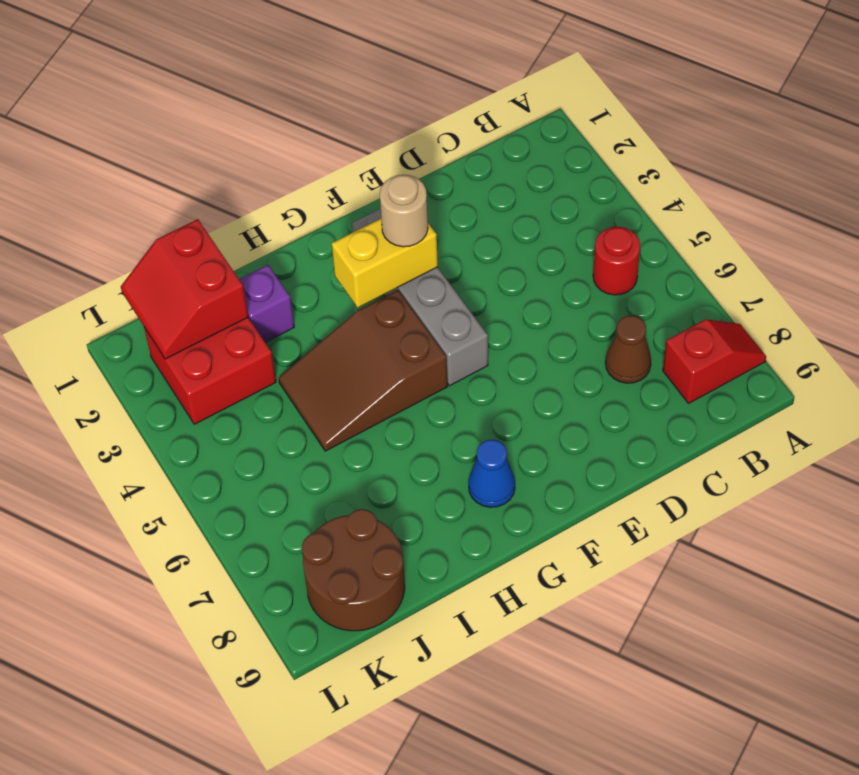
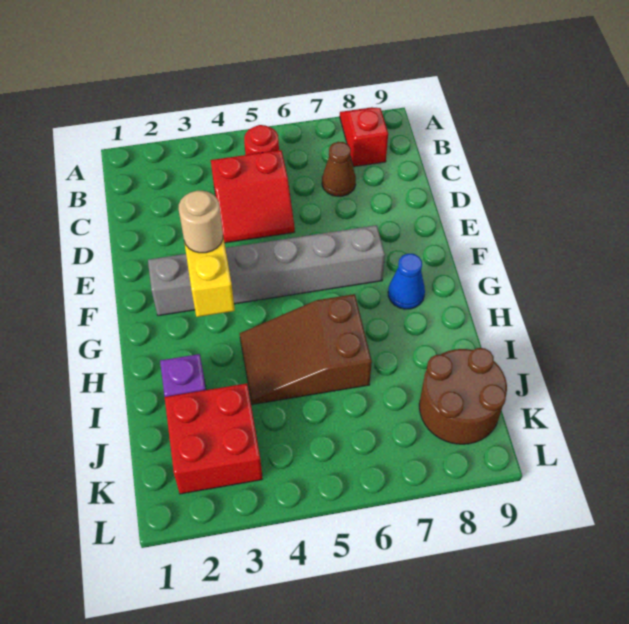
grey brick F2:F5 level 1 -> grey brick F2:F7 level 1
brown slope G4:I5 level 1 top G -> brown slope H4:I6 level 1 top 6
red slope J1:K2 level 2 top J -> red slope C4:D5 level 1 top C

